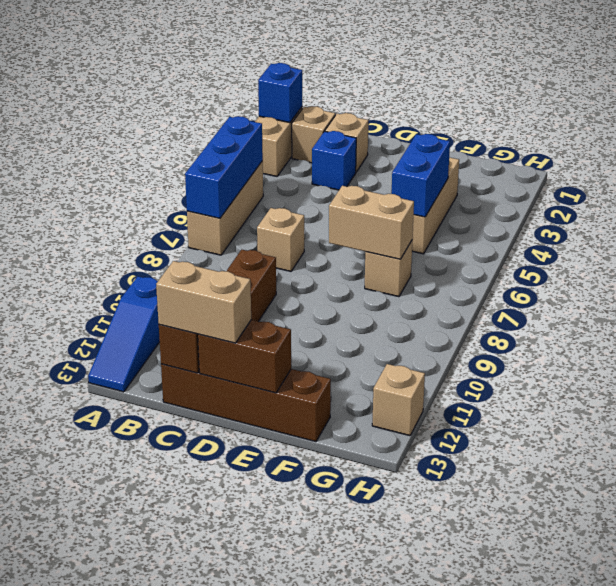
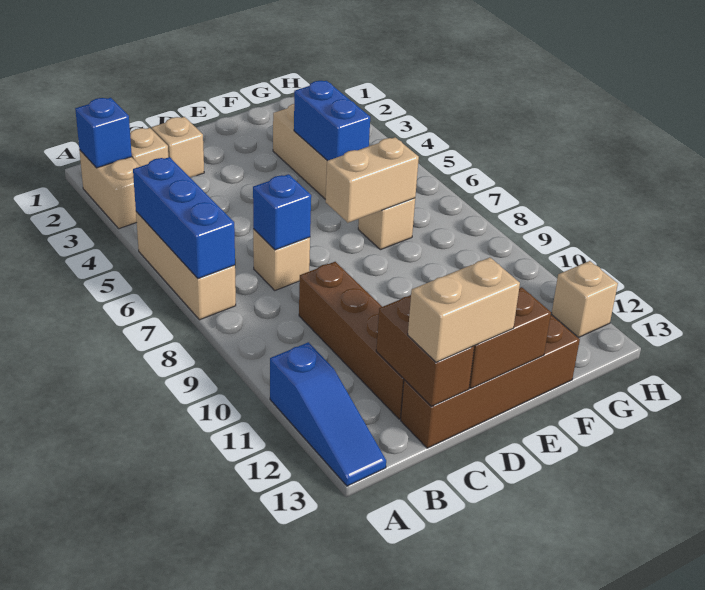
blue brick C3 level 1 -> blue brick C7 level 2

